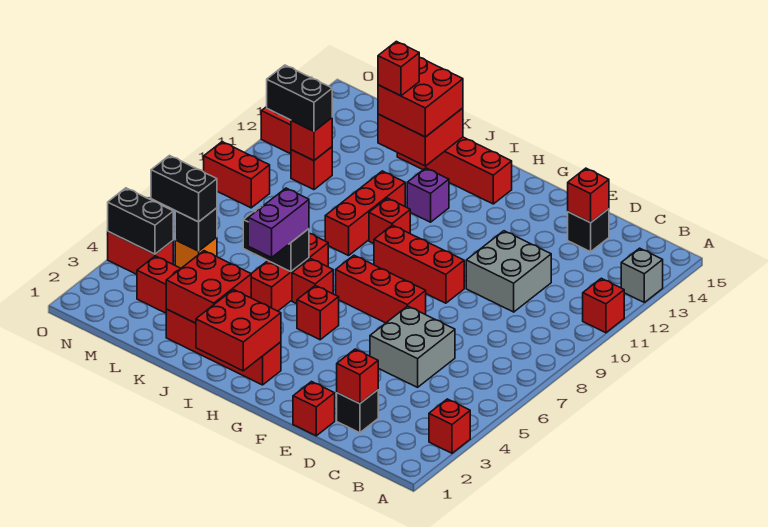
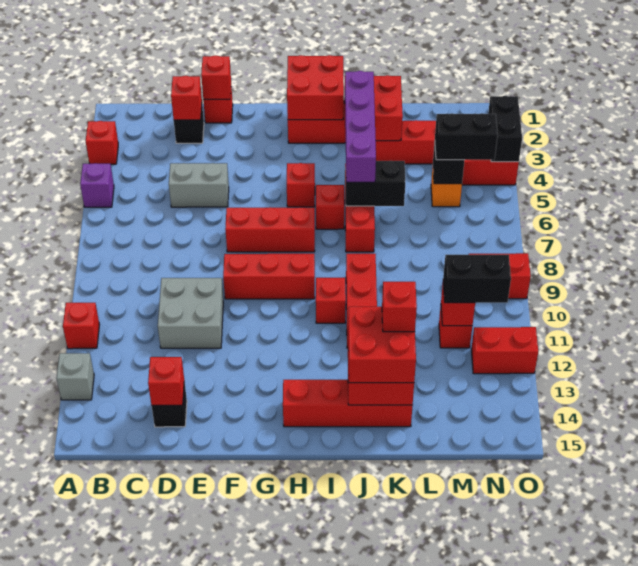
grey brick D5:E6 level 1 -> grey brick D5:E5 level 1
none -> red brick E1 level 2
purple brick I12 level 1 -> purple brick A5 level 1
purple brick J5:J6 level 3 -> purple brick J3:J6 level 3
black brick N4:O4 level 2 -> black brick O3:O4 level 2

